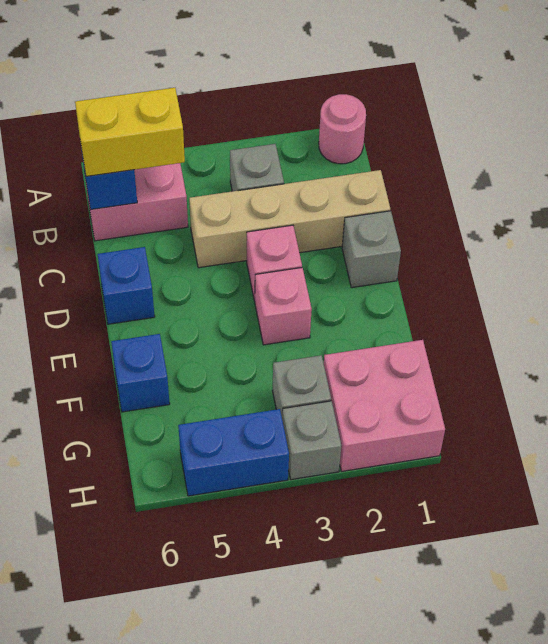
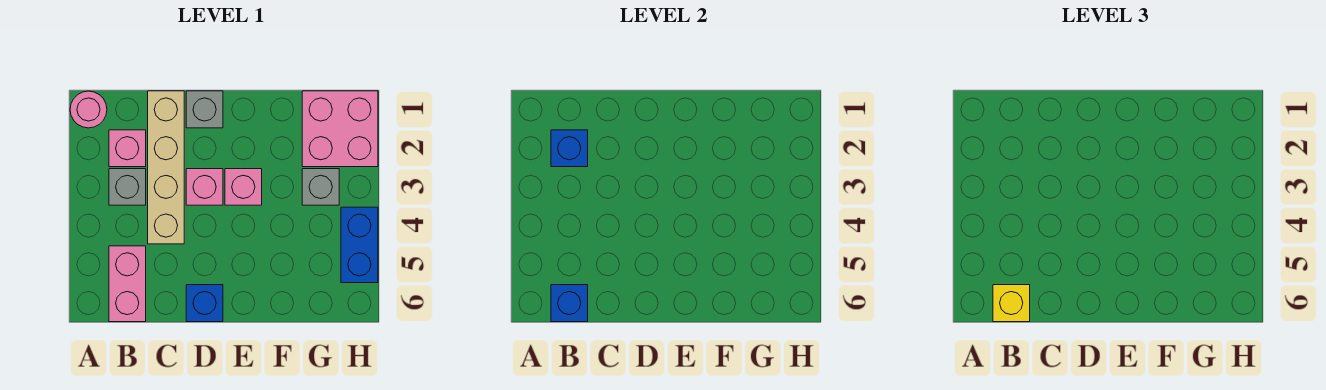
none -> pink brick B2 level 1
yellow brick B5:B6 level 3 -> yellow brick B6 level 3
blue brick F6 level 1 -> blue brick B2 level 2
grey brick H3 level 1 -> none

